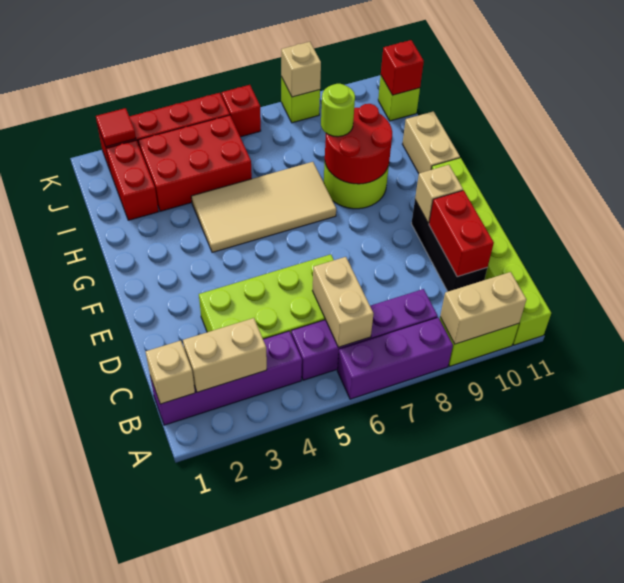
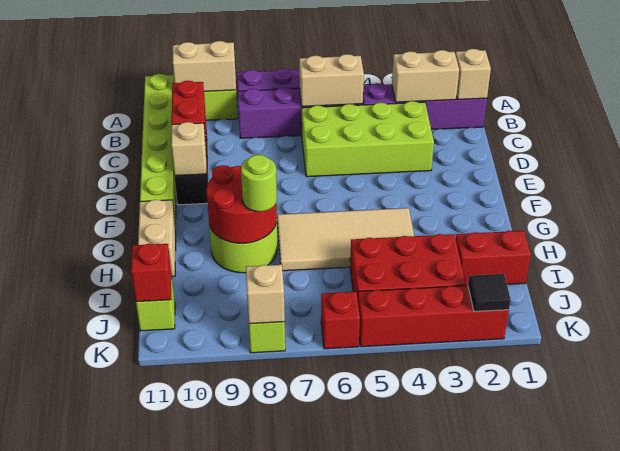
tan brick B6:C6 level 2 -> tan brick B5:B6 level 2
red brick I2:J2 level 1 -> red brick I1:I2 level 1
red tile K2 level 2 -> black tile K2 level 2

